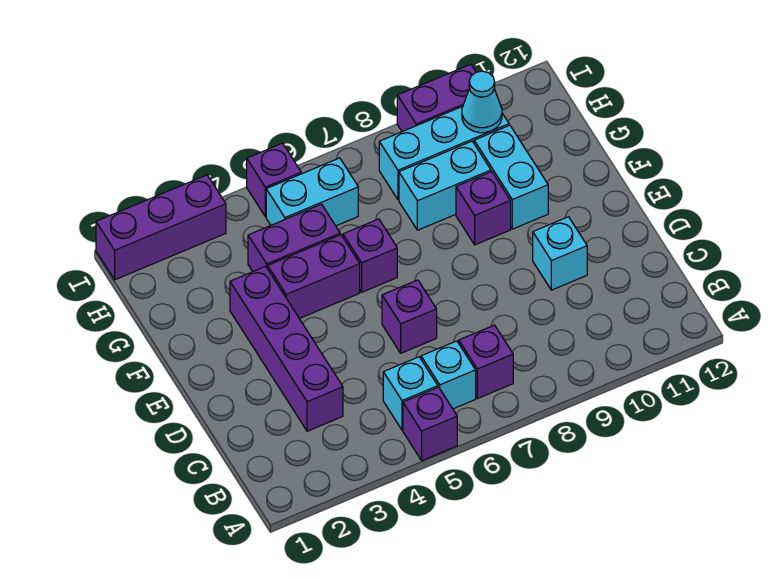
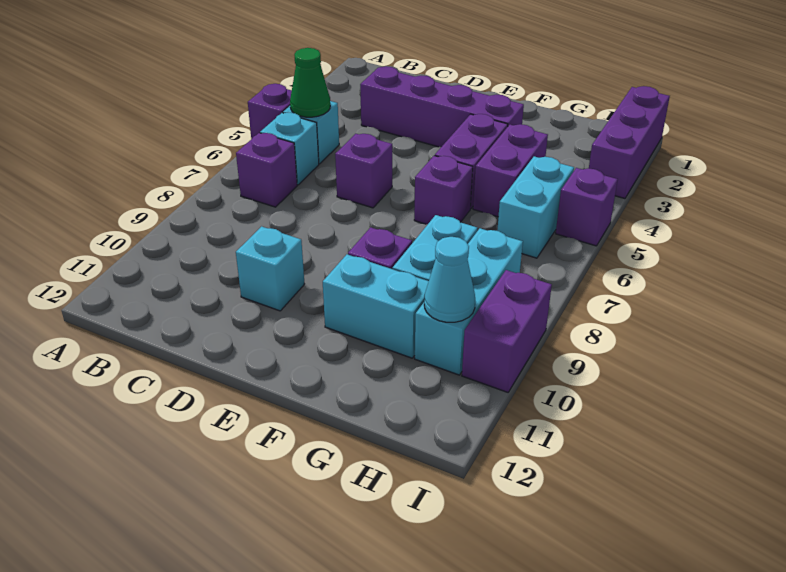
none -> green cone B5 level 2

